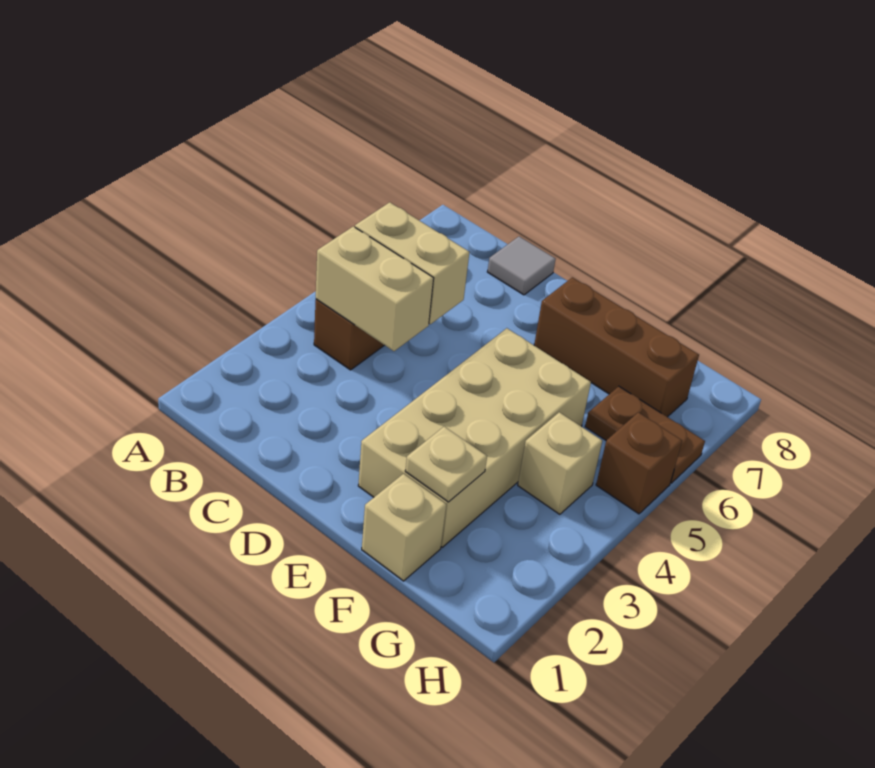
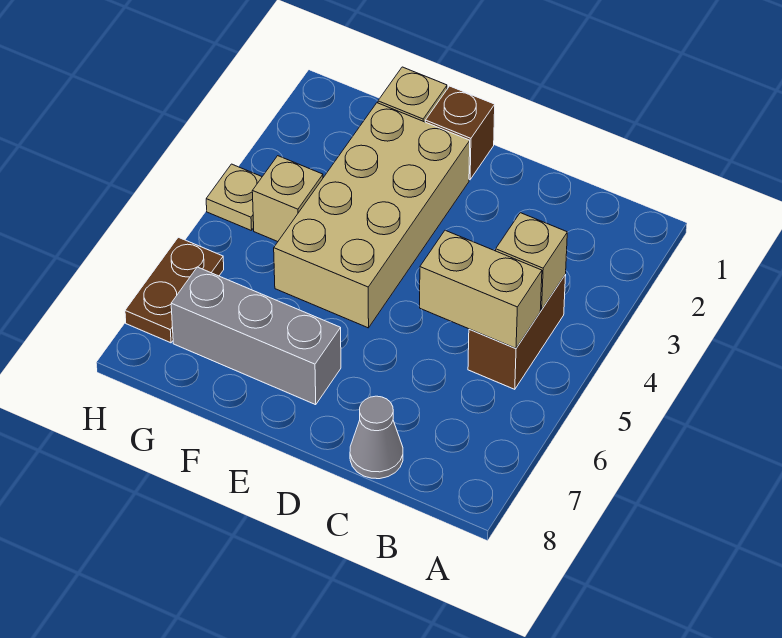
tan brick B4:C4 level 2 -> tan brick B4 level 2
grey tile C8 level 1 -> grey cone C8 level 1
brown brick E7:G7 level 1 -> grey brick E7:G7 level 1
tan plate F2 level 2 -> tan plate H4 level 1
brown plate G6:H6 level 1 -> brown plate H6:H7 level 1
brown brick H5 level 1 -> brown brick E1 level 1

